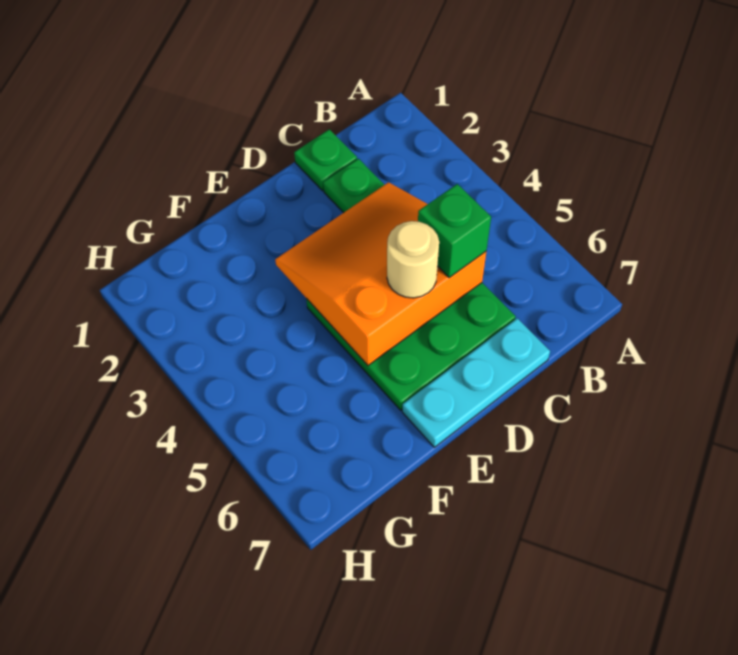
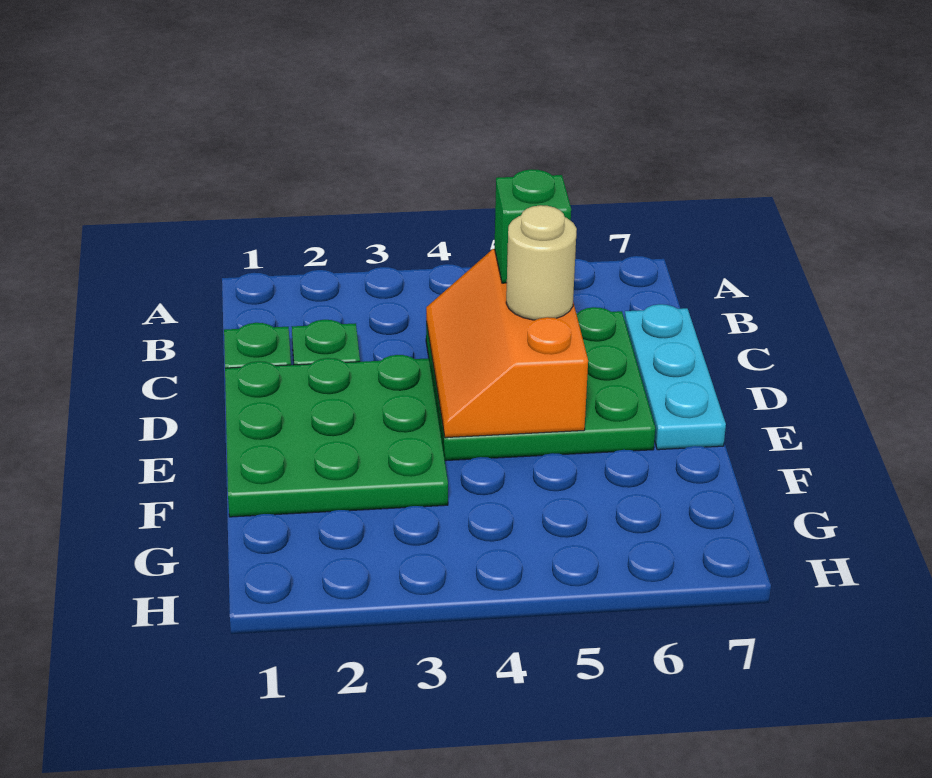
orange slope C3:E5 level 2 top 5 -> orange slope C4:E5 level 2 top 5
none -> green plate D1:F3 level 1

